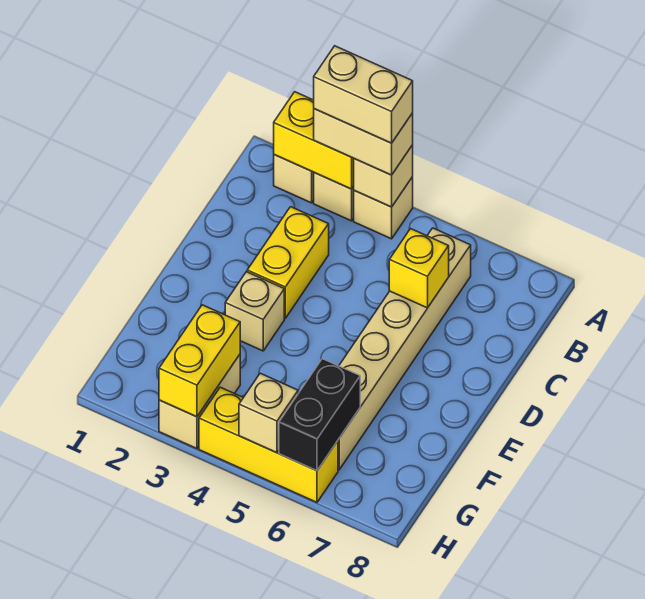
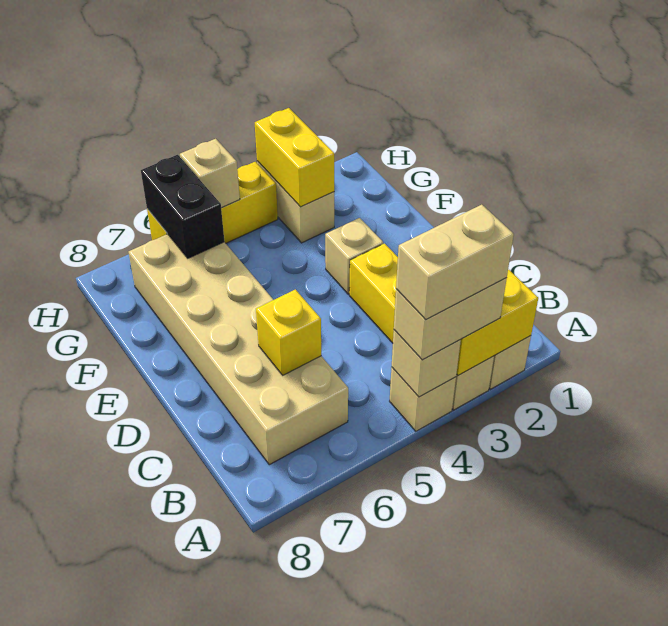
tan brick B6:G6 level 1 -> tan brick B6:G7 level 1

